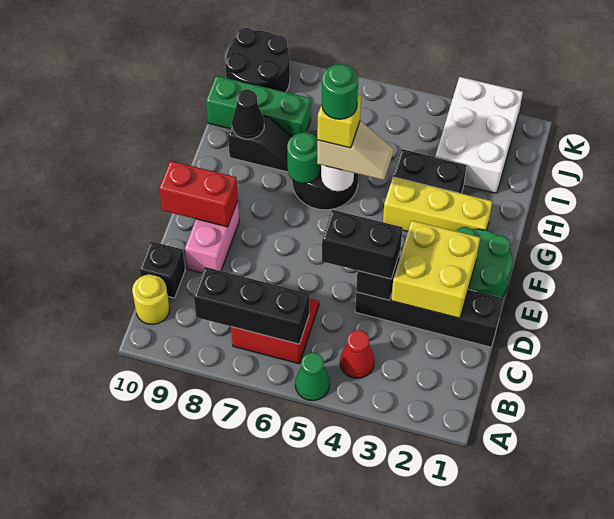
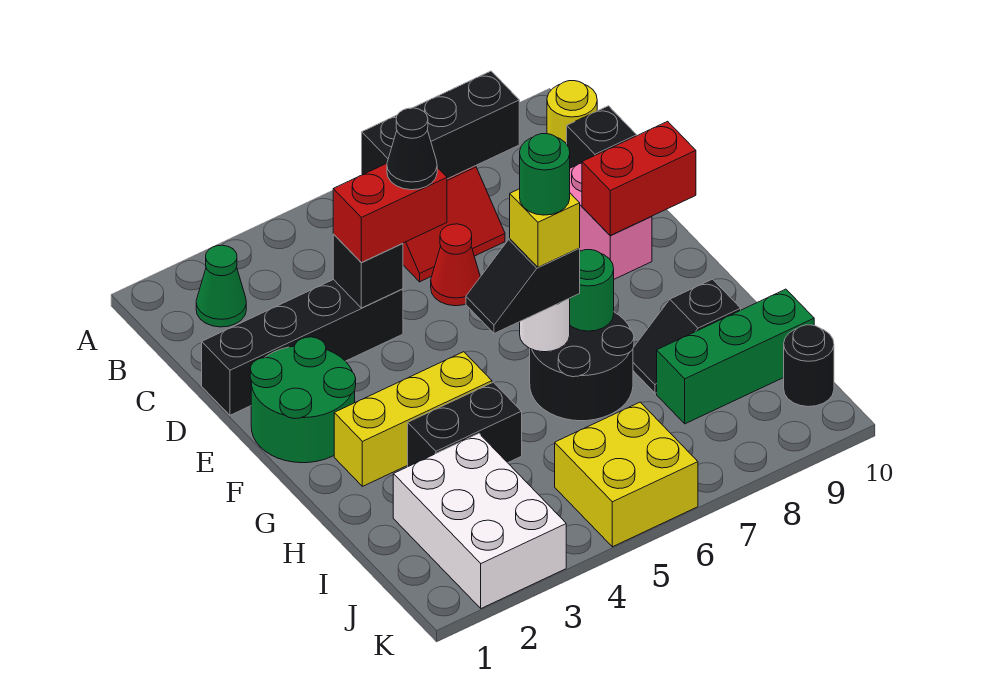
green cone A5 level 1 -> green cone B2 level 1
red cone B4 level 1 -> red cone D6 level 1
yellow brick D2:E3 level 2 -> yellow brick J5:K6 level 1
black brick D4:D5 level 3 -> red brick D4:D5 level 3
tan slope G5:G6 level 3 top 6 -> black slope G5:G6 level 3 top 6
black cone H9 level 2 -> black cone D5 level 4
black round brick J9:K10 level 1 -> black round brick J10 level 1

